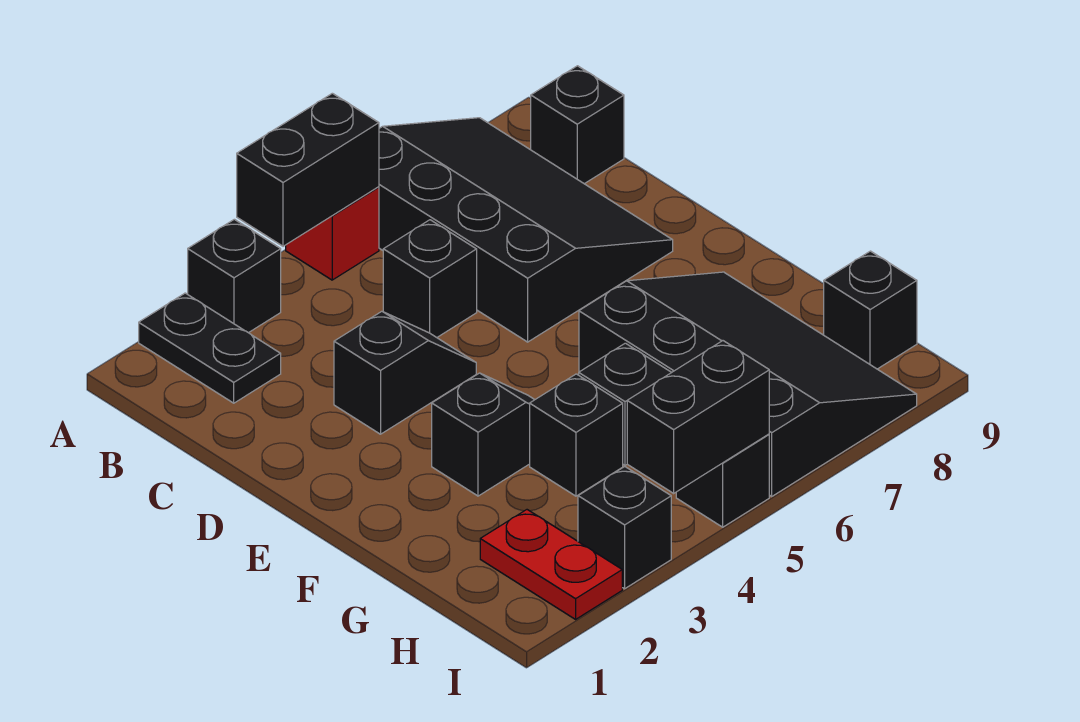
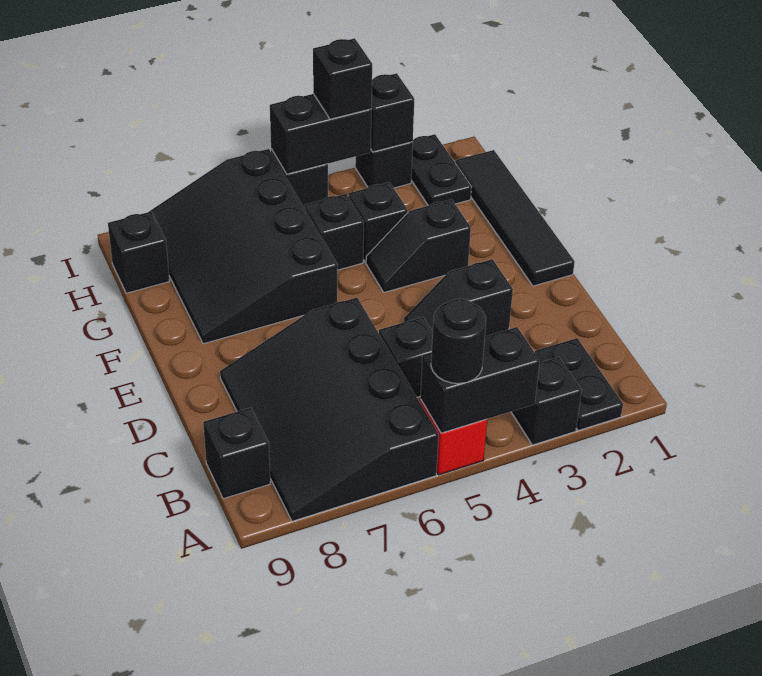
none -> black round brick A5 level 3
none -> black tile E1:H1 level 1
red plate H2:I2 level 1 -> black plate H2:I2 level 1
none -> black brick I3 level 2
none -> black brick I4 level 3

